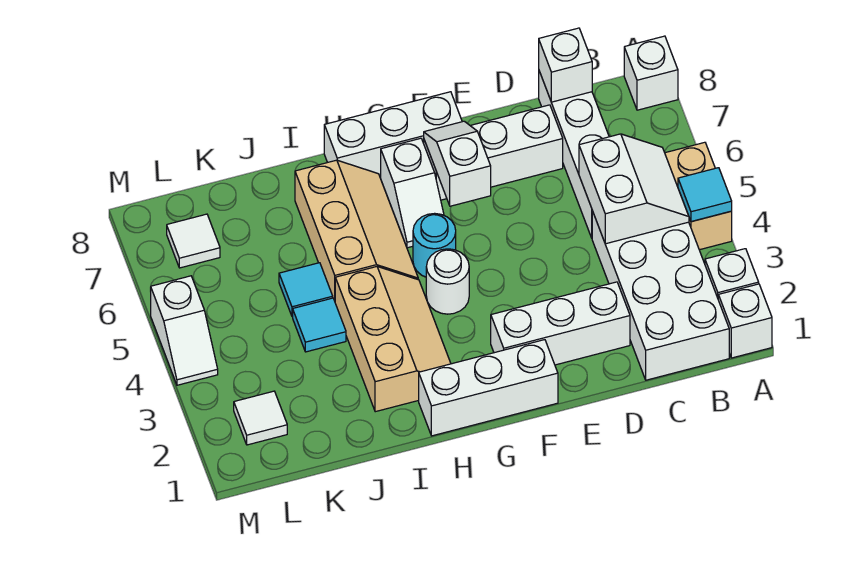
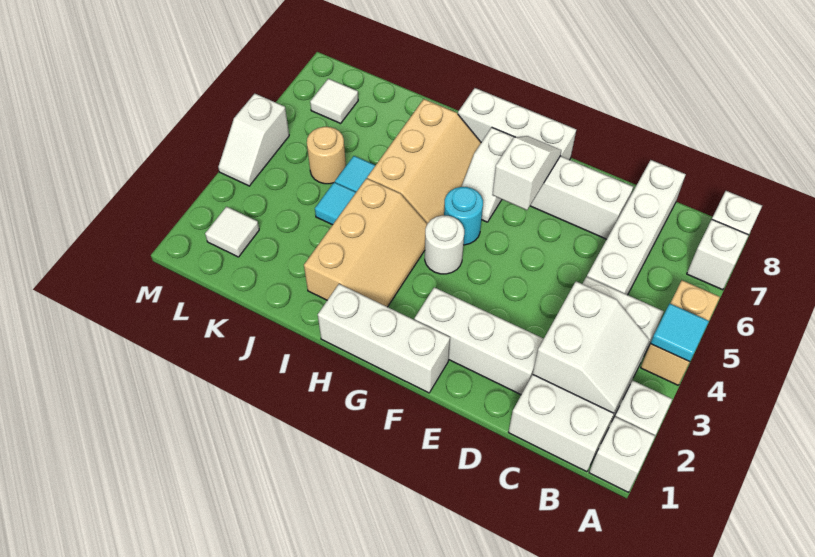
white slope B4:C5 level 2 top C -> white slope B2:C3 level 2 top C
white brick C8 level 2 -> white brick A7 level 1
none -> tan round brick K5 level 1

